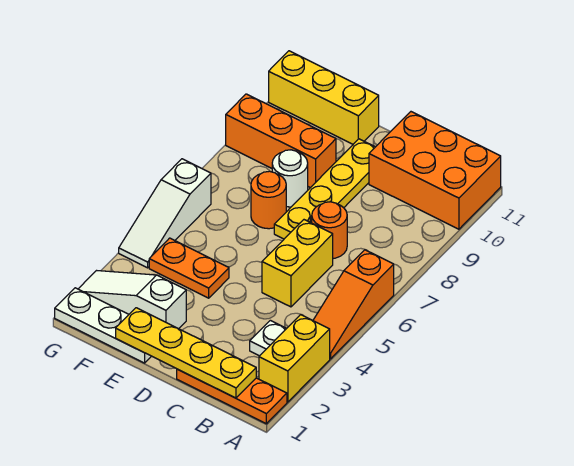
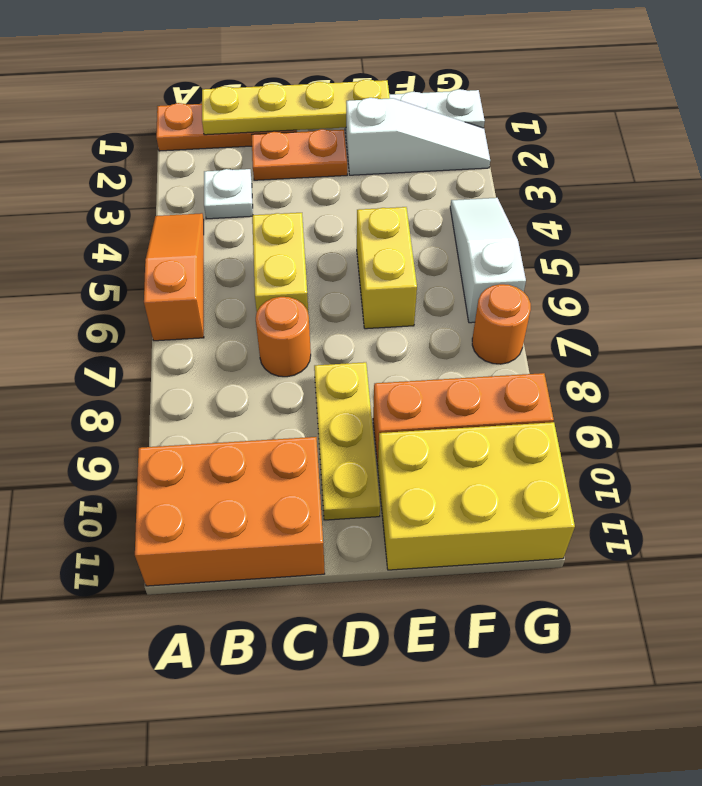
yellow brick A2:A3 level 1 -> yellow brick E5:E6 level 1
yellow plate D7:D10 level 1 -> yellow plate D8:D10 level 1
orange plate E4:F4 level 1 -> orange plate C2:D2 level 1
orange round brick E7 level 1 -> orange round brick G7 level 1
white round brick E8 level 1 -> none
yellow brick E11:G11 level 1 -> yellow brick E10:G11 level 1

